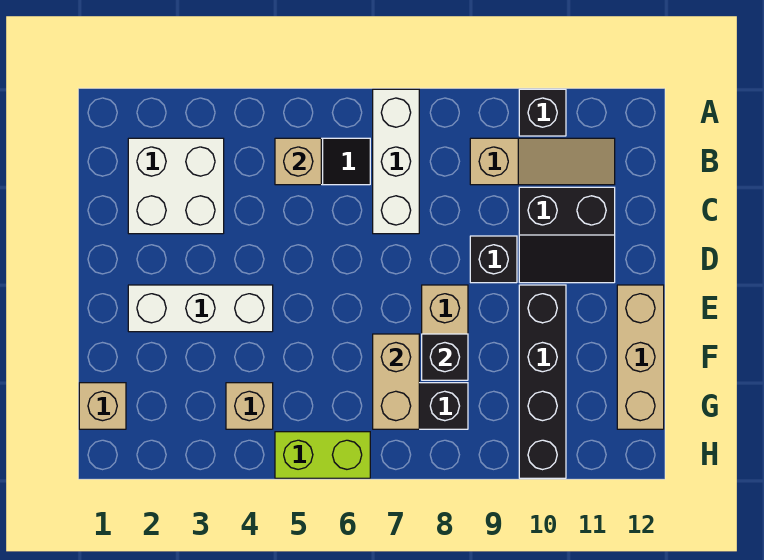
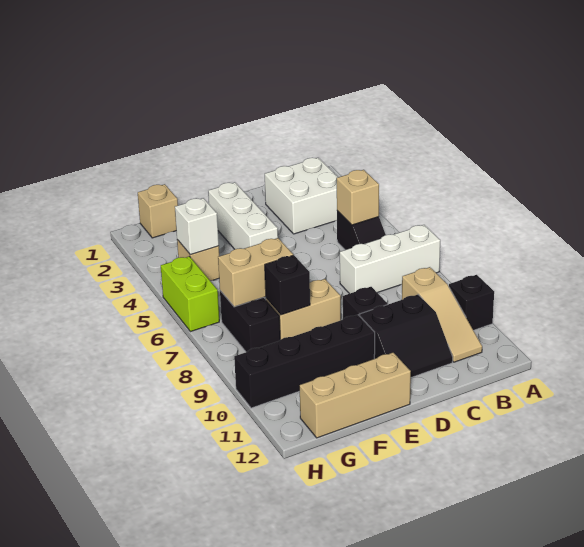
black slope C10:D11 level 1 top C -> black slope C10:D11 level 1 top 10
none -> white brick G4 level 2

